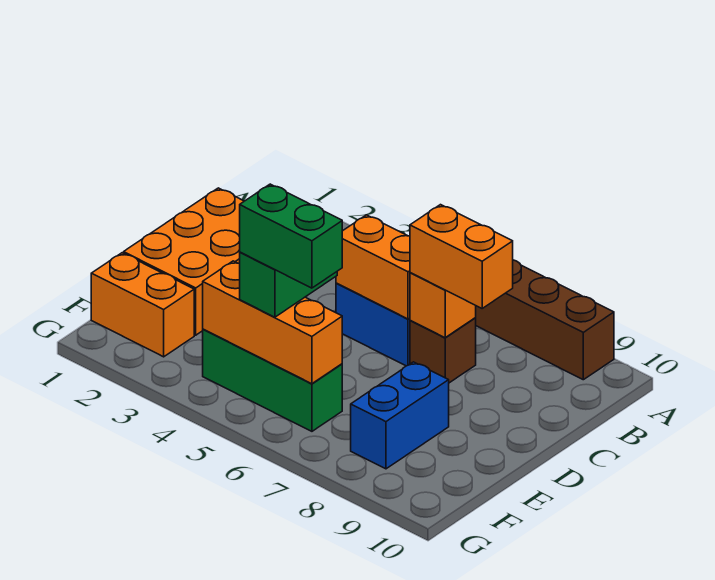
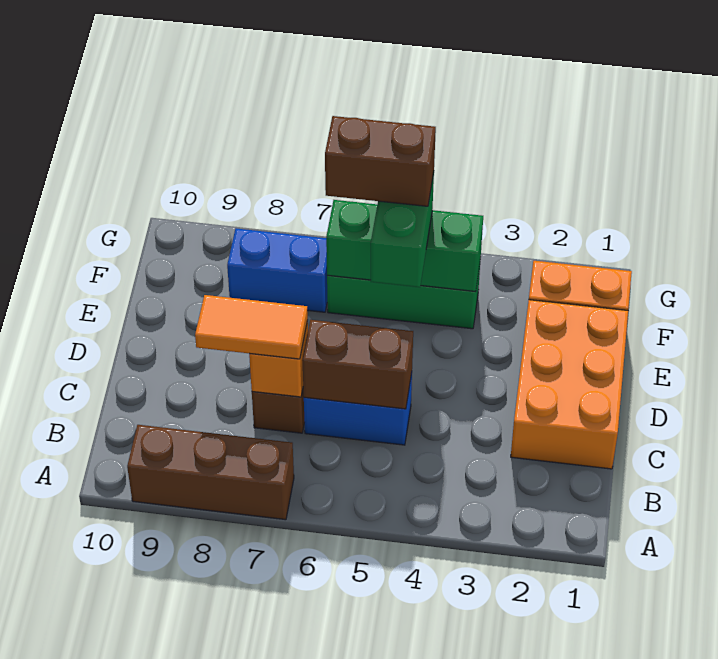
orange brick C5:C6 level 2 -> brown brick C5:C6 level 2
orange brick C7:C8 level 3 -> orange tile C7:C8 level 3
blue brick E8:F8 level 1 -> blue brick F7:F8 level 1
orange brick F4:F6 level 2 -> green brick F4:F6 level 2
green brick F5:F6 level 4 -> brown brick F5:F6 level 4

